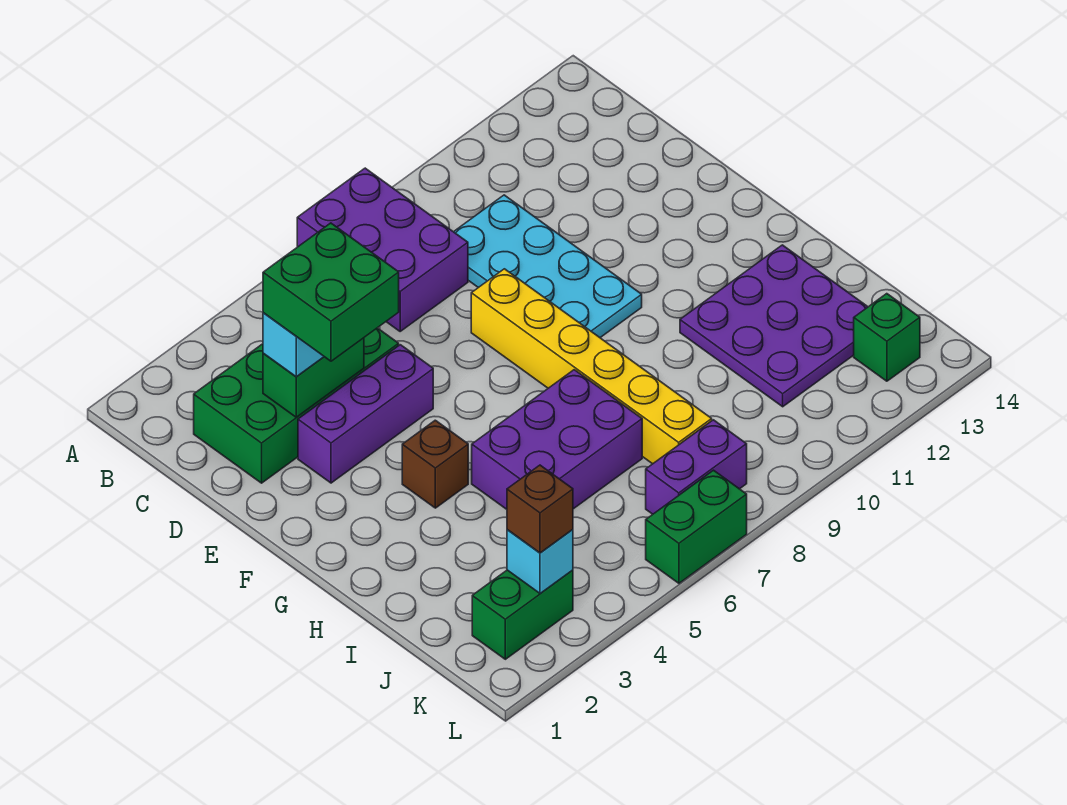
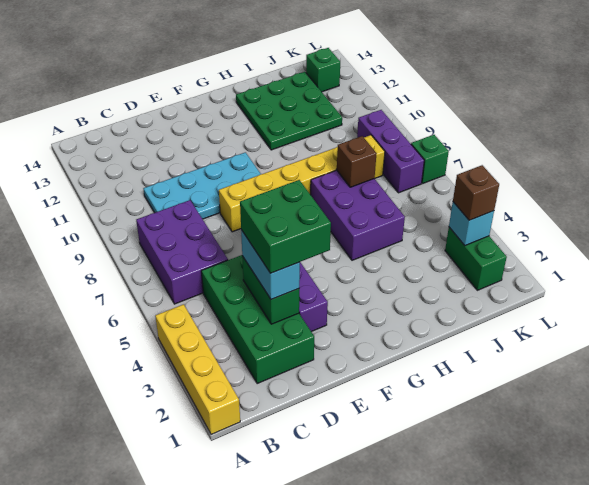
none -> yellow brick A1:A4 level 1
purple brick A7:C8 level 1 -> purple brick B6:C8 level 1
brown brick G4 level 1 -> brown brick I7 level 2
purple plate H11:J13 level 1 -> green plate H11:J13 level 1
purple brick K7:K8 level 1 -> purple brick K7:K9 level 1
green brick L6:L7 level 1 -> green brick L7 level 1

